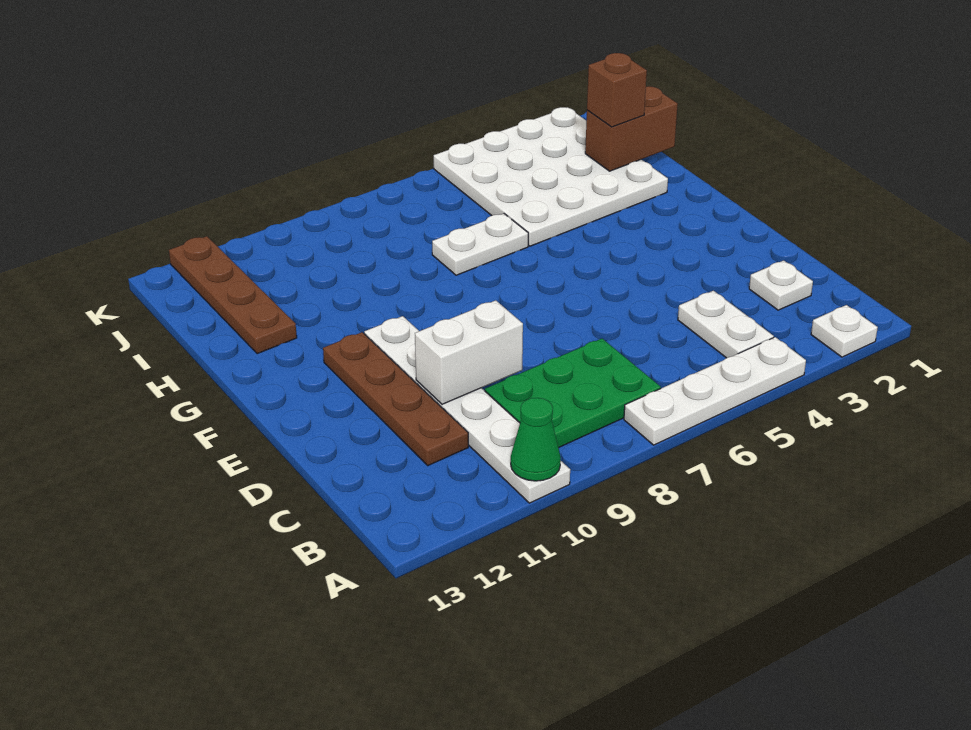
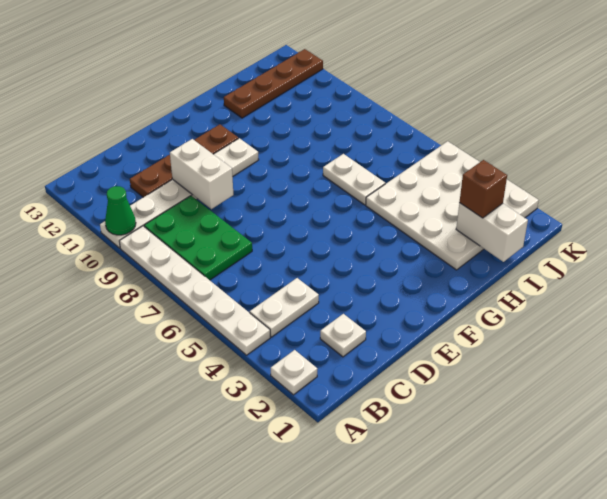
white plate A4:A7 level 1 -> white plate A4:A9 level 1
brown brick I1:I2 level 2 -> white brick I1:I2 level 2

